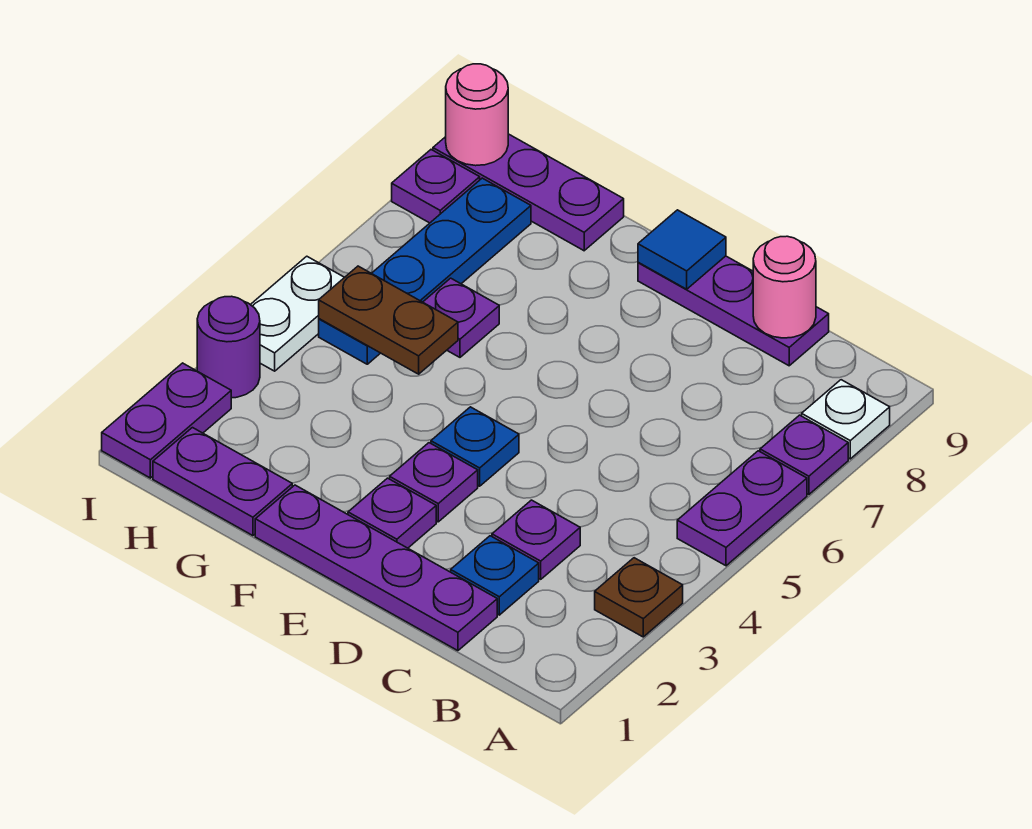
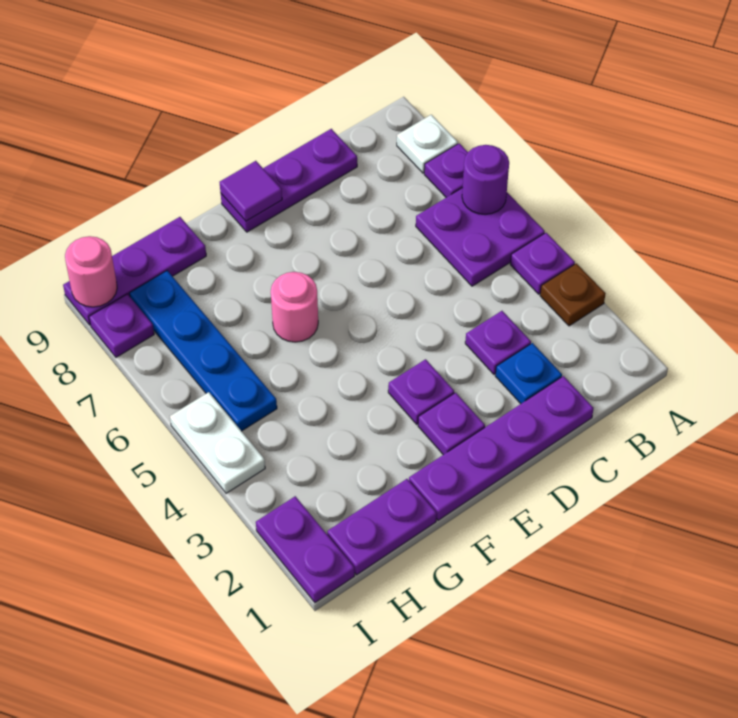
purple plate A5:A6 level 1 -> purple plate A5:B6 level 1
pink round brick C9 level 2 -> pink round brick F6 level 1
blue plate E4 level 1 -> none
blue tile E9 level 2 -> purple tile E9 level 2
brown plate G5:H5 level 2 -> none
purple plate G6 level 1 -> purple plate A4 level 1
purple round brick I3 level 1 -> purple round brick A6 level 2

